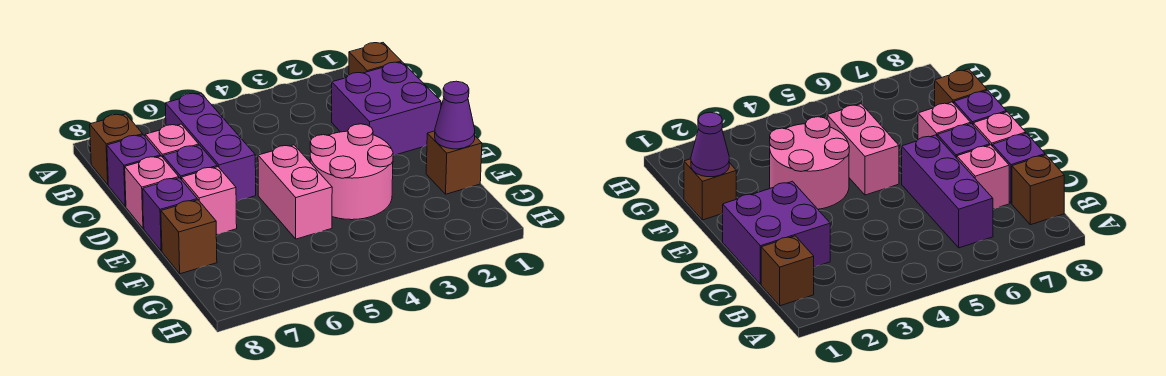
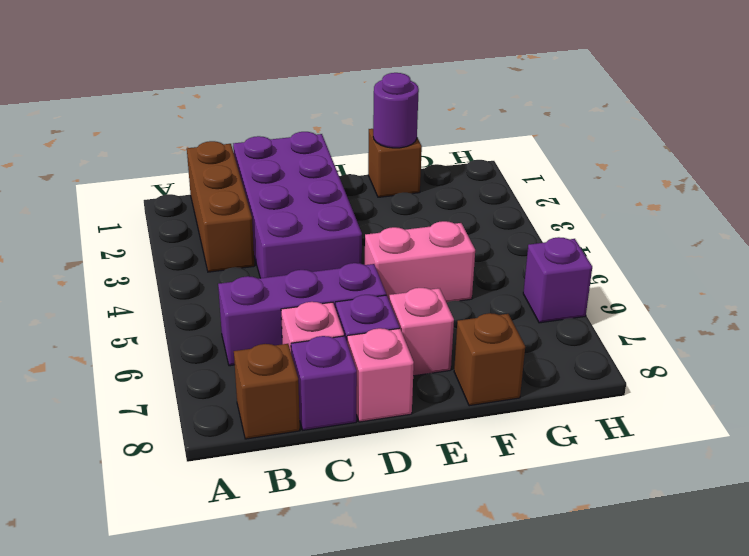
brown brick B1 level 1 -> brown brick B1:B3 level 1
purple brick C1:D2 level 1 -> purple brick C1:D4 level 1
pink round brick E3:F4 level 1 -> none
purple brick E8 level 1 -> purple brick H6 level 1
purple cone F1 level 2 -> purple round brick F1 level 2

